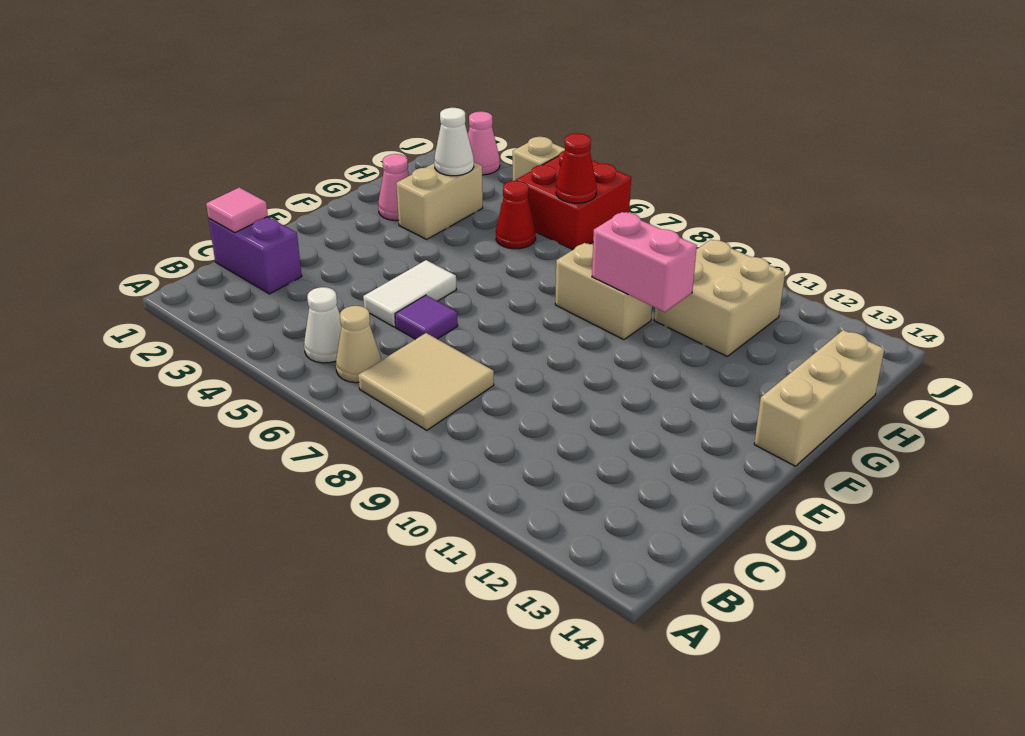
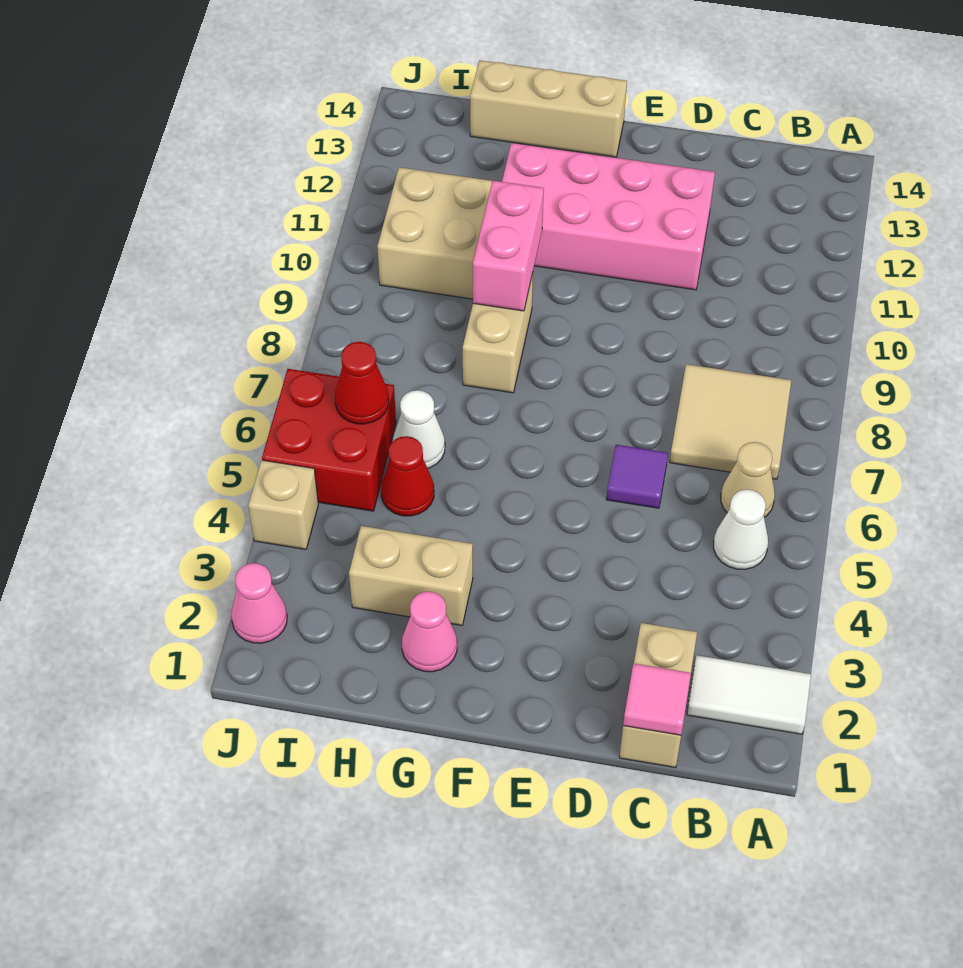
purple brick C1:C2 level 1 -> tan brick C1:C2 level 1
white tile D5:E5 level 1 -> white tile A2:B2 level 1
none -> pink brick D11:G12 level 1
white cone H3 level 2 -> white cone H6 level 1

